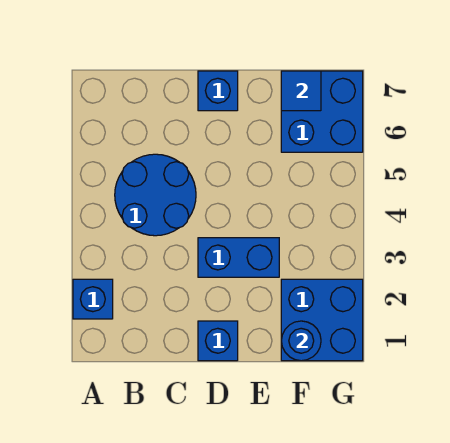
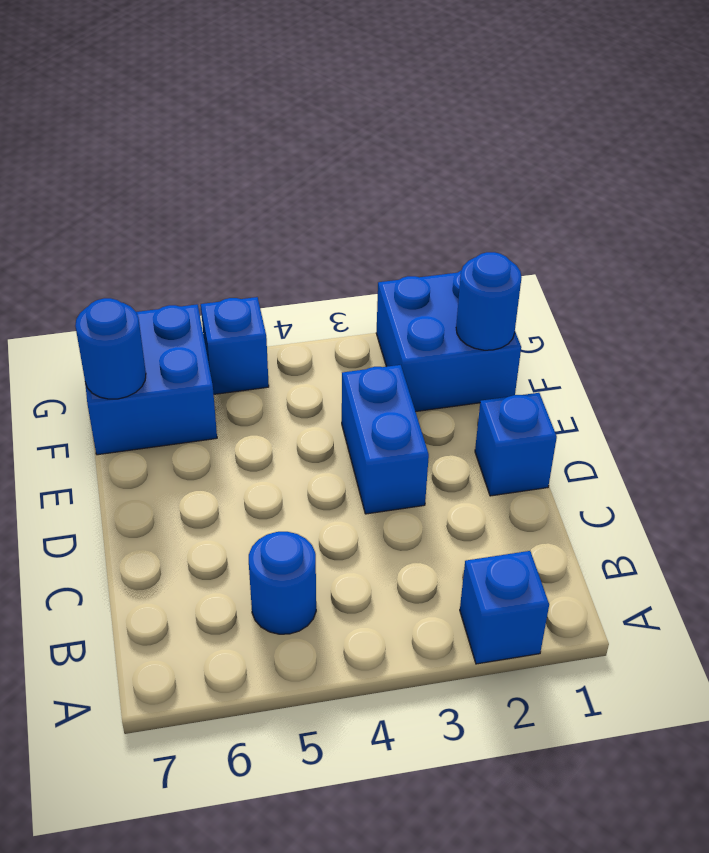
blue round brick B4:C5 level 1 -> blue round brick B5 level 1
blue brick D7 level 1 -> blue brick G5 level 1
blue tile F7 level 2 -> blue round brick F7 level 2

